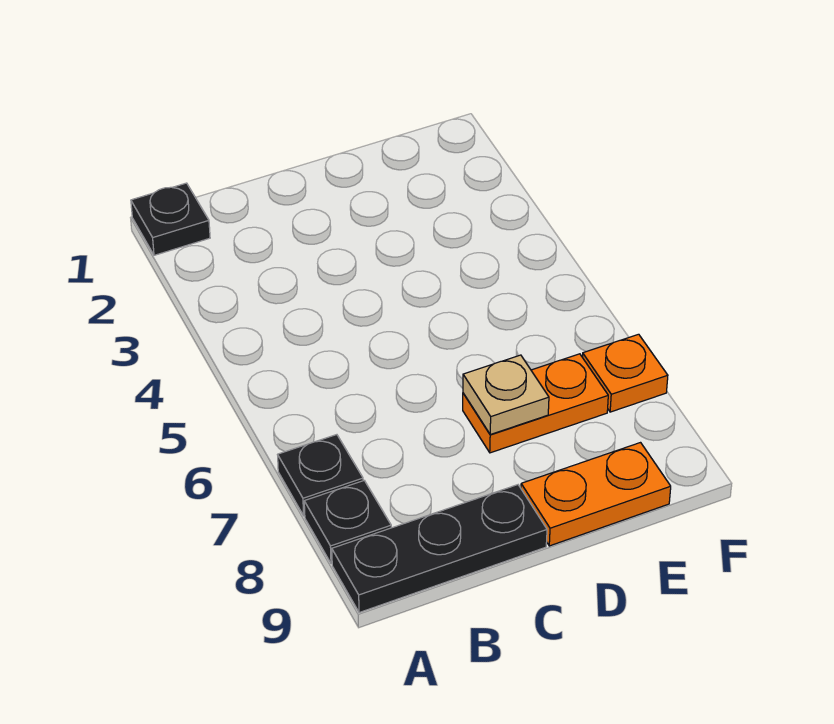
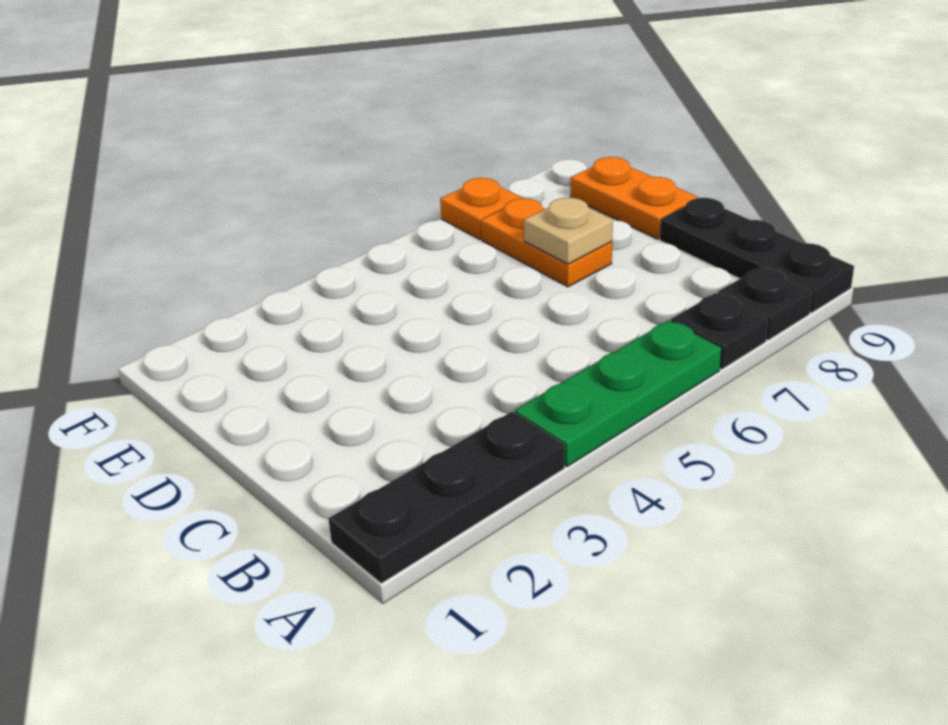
black plate A1 level 1 -> black plate A1:A3 level 1
none -> green plate A4:A6 level 1

